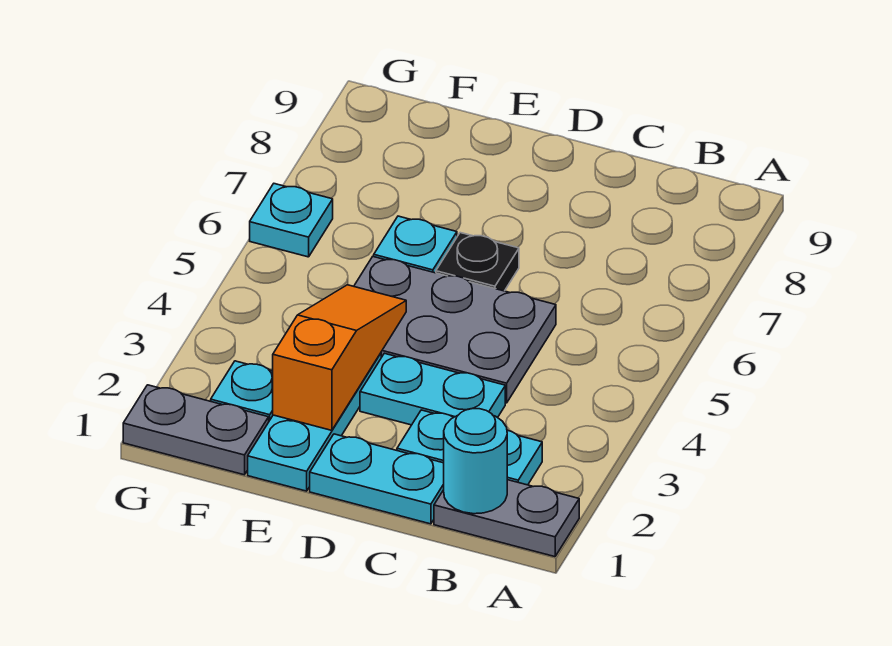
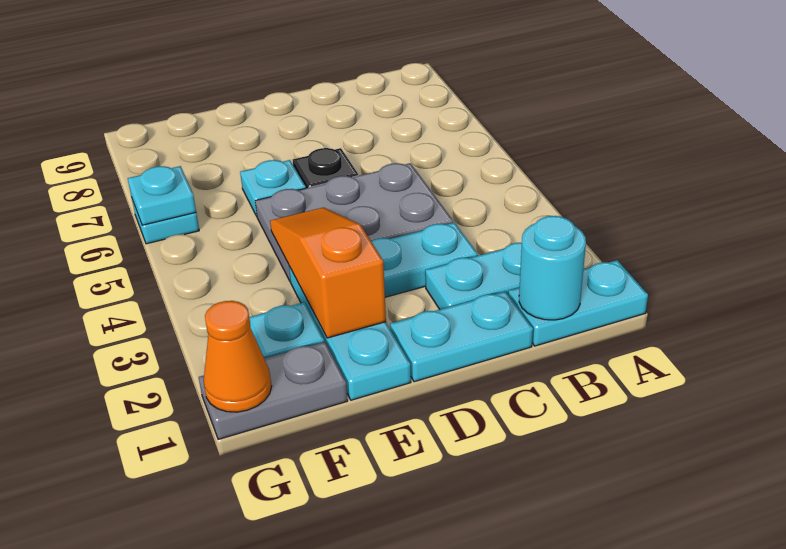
grey plate A1:B1 level 1 -> cyan plate A1:B1 level 1
none -> orange cone G1 level 2
none -> cyan plate G6 level 2

